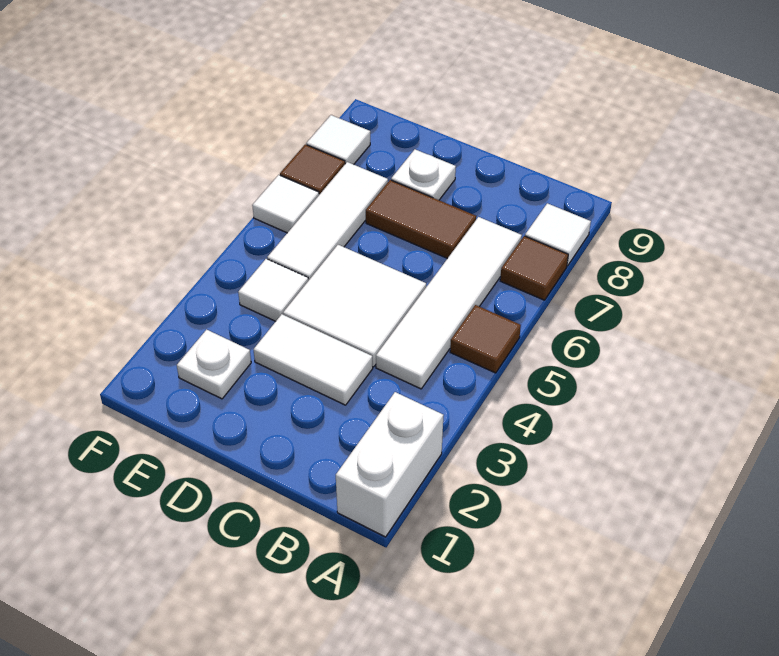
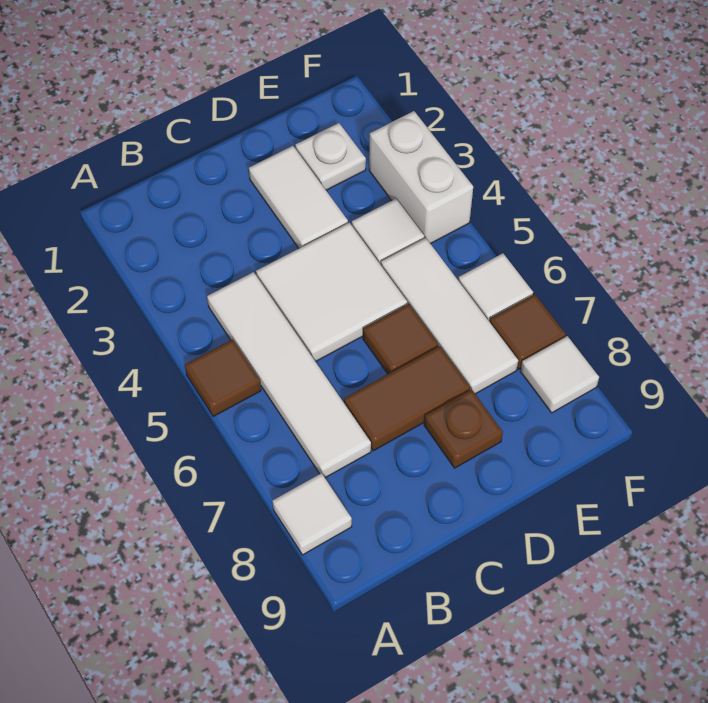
white brick A1:A2 level 1 -> white brick F3:F4 level 1
brown tile A7 level 1 -> brown tile D6 level 1
white tile C3:D3 level 1 -> white tile D2:D3 level 1
white plate D8 level 1 -> brown plate D8 level 1

